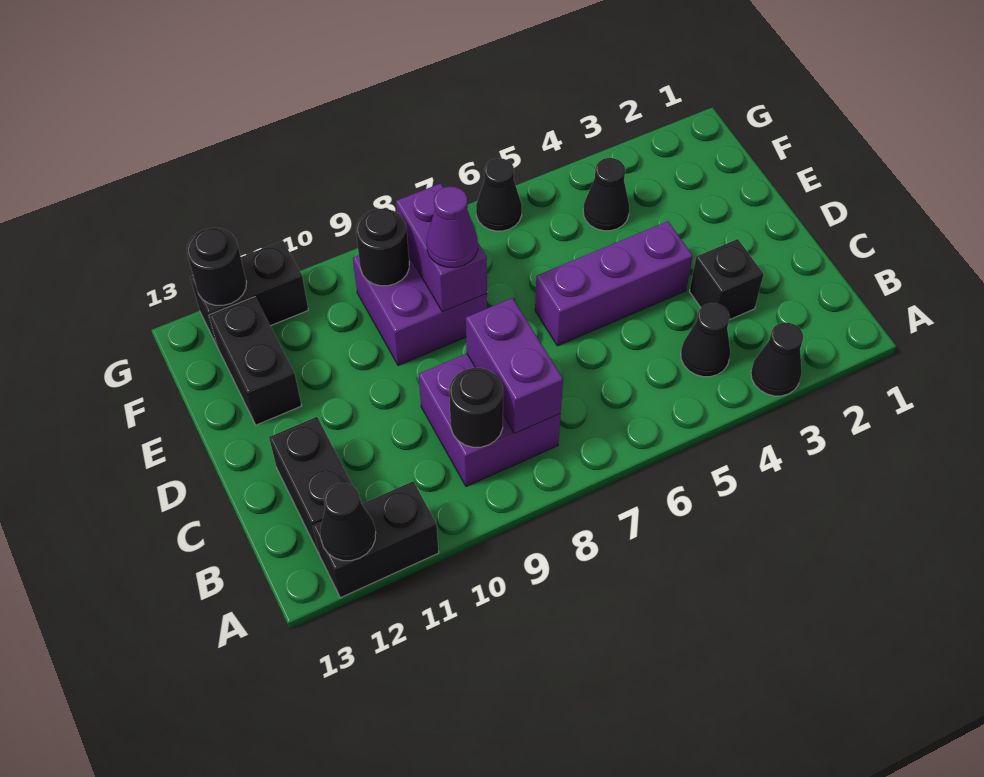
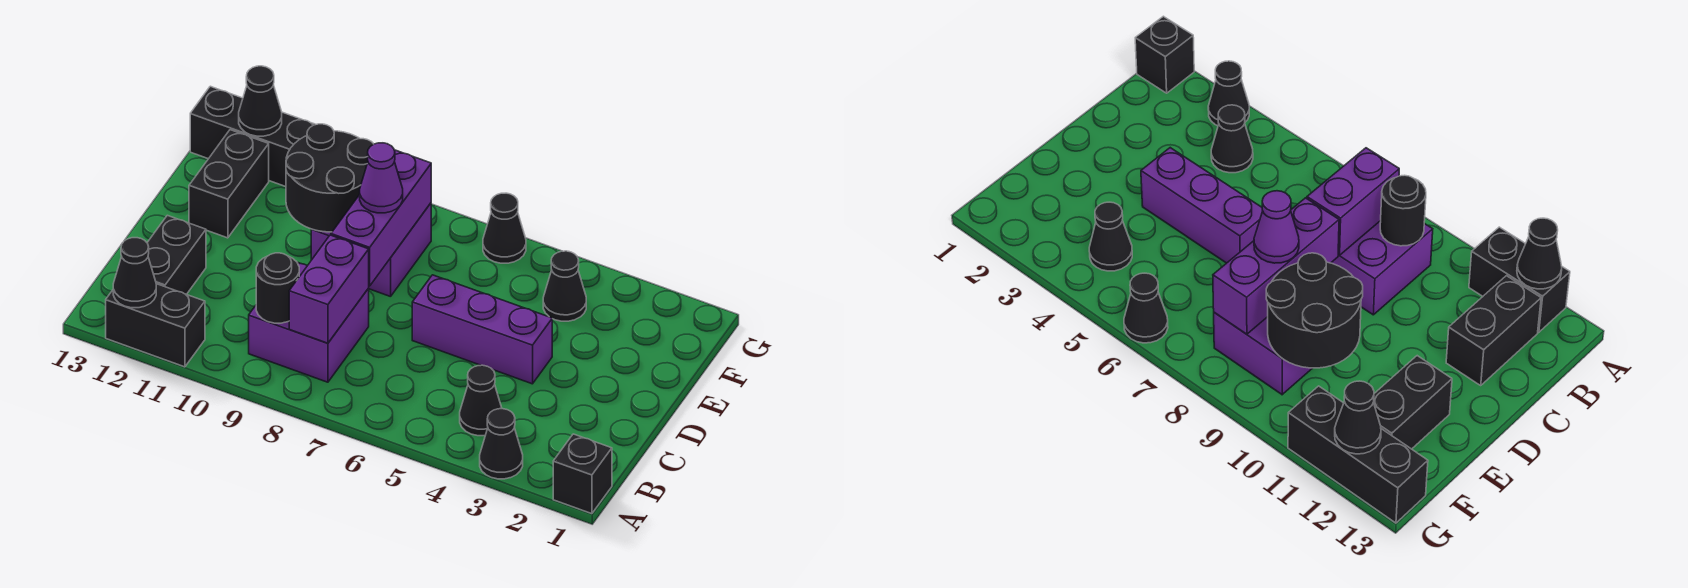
black brick C3 level 1 -> black brick A1 level 1
purple brick E8:F8 level 2 -> purple brick D8:F8 level 2
black round brick F9 level 2 -> black round brick E9:F10 level 2
black brick G11:G12 level 1 -> black brick G11:G13 level 1
black round brick G12 level 2 -> black cone G12 level 2

